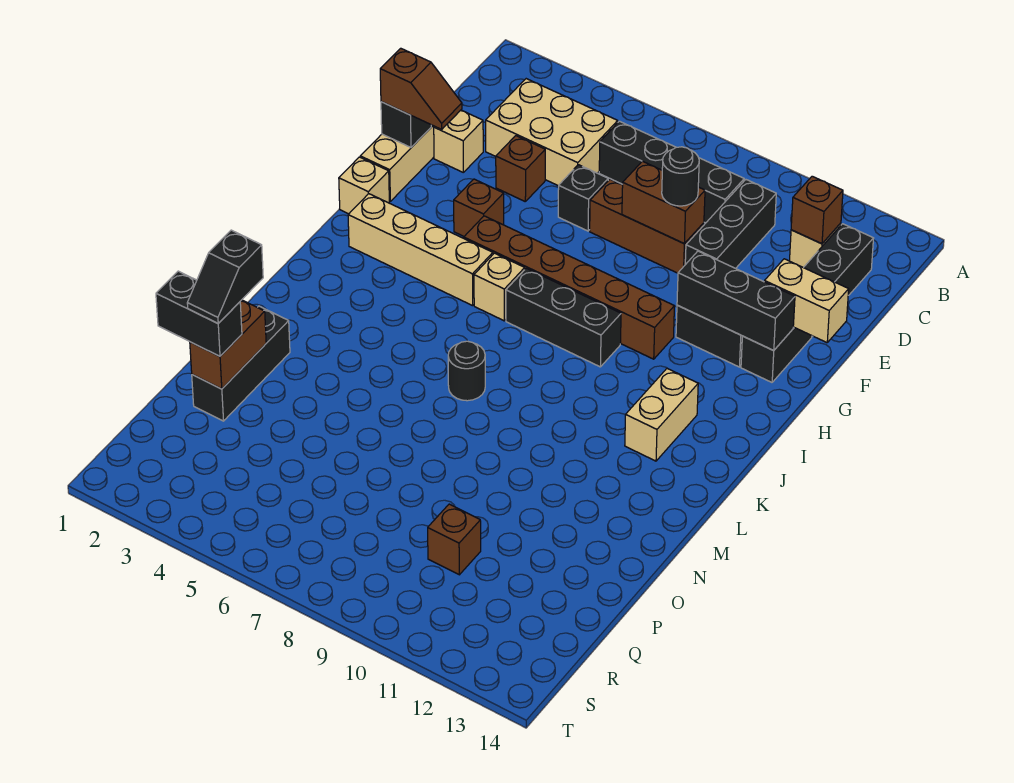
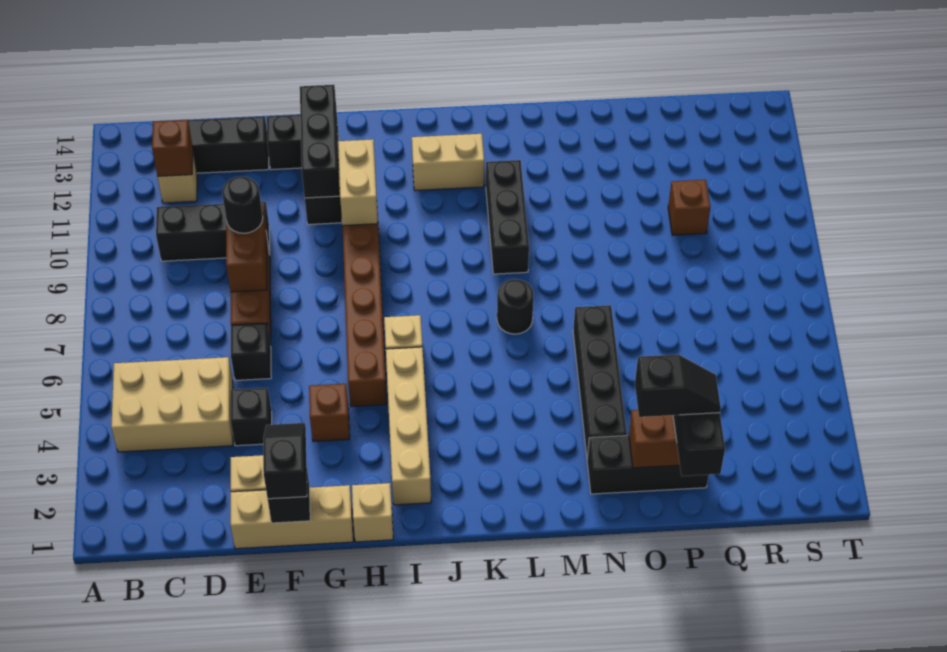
tan brick C3:D5 level 1 -> tan brick B4:D5 level 1
black brick C6:C9 level 1 -> black brick N3:N6 level 1
brown brick E4 level 1 -> black brick E4 level 1
brown slope F1:F2 level 3 top 1 -> black slope F1:F2 level 3 top 1
tan brick F13:F14 level 2 -> tan brick H10:H11 level 2
black brick I7:I9 level 1 -> black brick L9:L11 level 1

